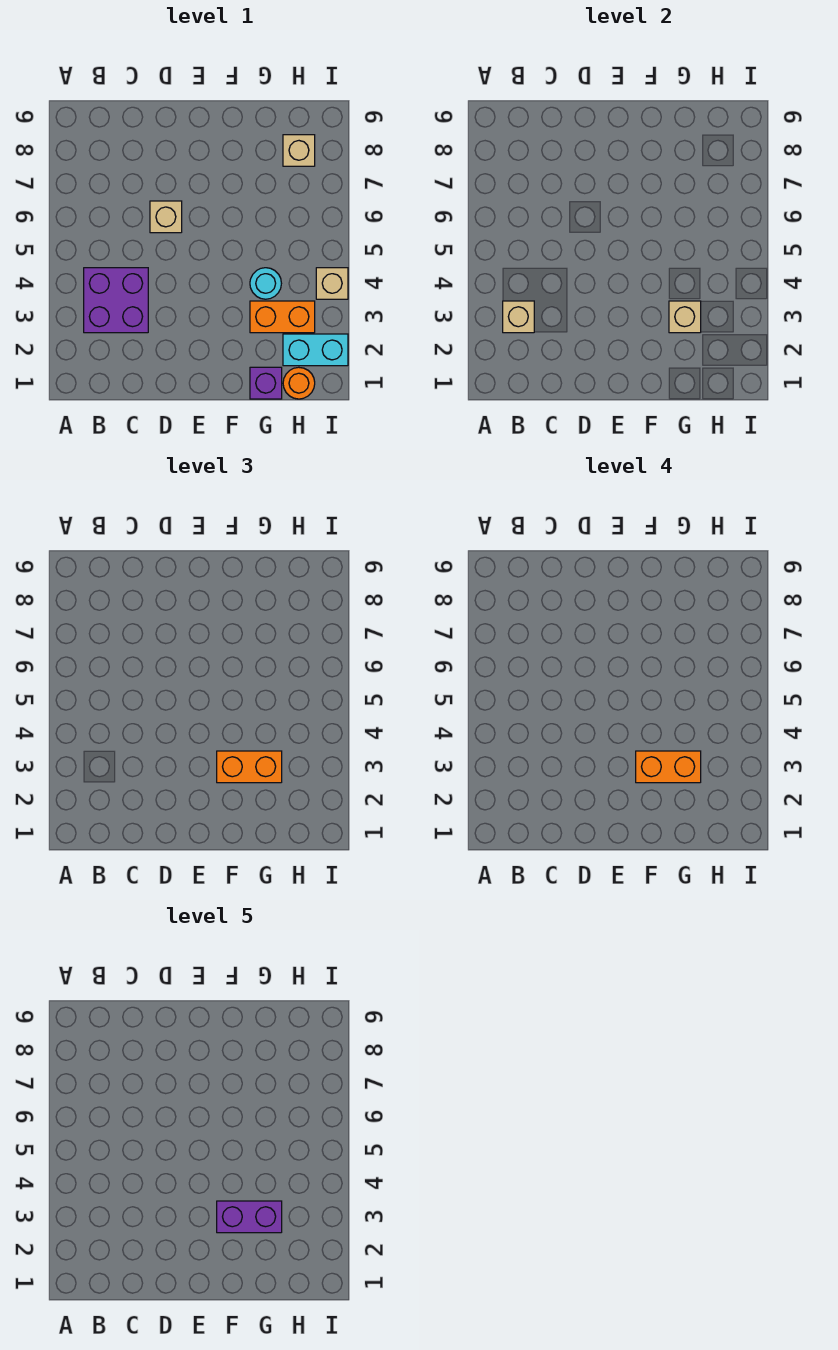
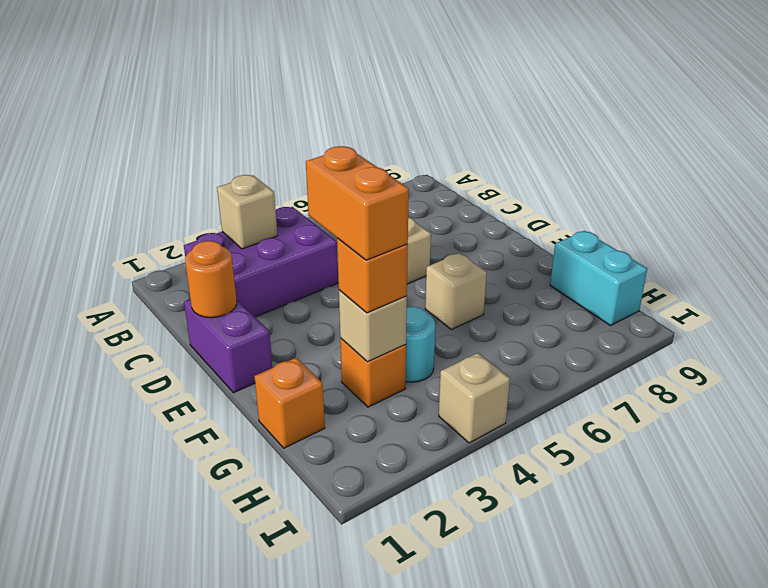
purple brick B3:C4 level 1 -> purple brick B2:C4 level 1
orange brick F3:G3 level 3 -> orange brick G3 level 3
purple brick F3:G3 level 5 -> purple brick D1:E1 level 1
purple brick G1 level 1 -> orange brick G1 level 1
orange brick G3:H3 level 1 -> orange brick G3 level 1
orange round brick H1 level 1 -> orange round brick D1 level 2
cyan brick H2:I2 level 1 -> cyan brick G9:H9 level 1
tan brick H8 level 1 -> tan brick F6 level 1

